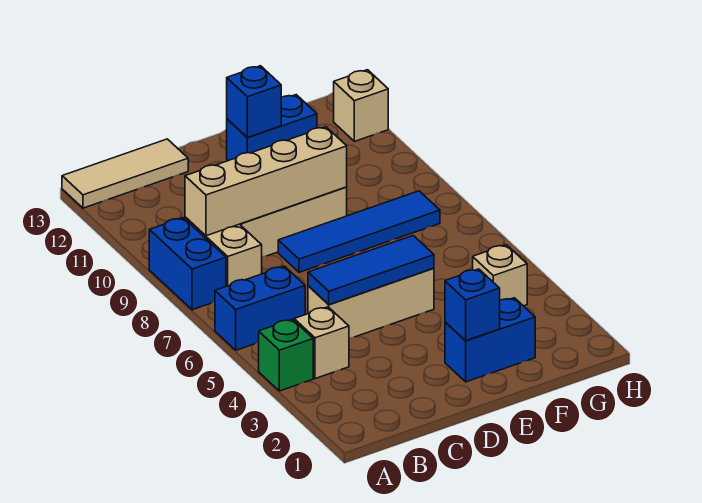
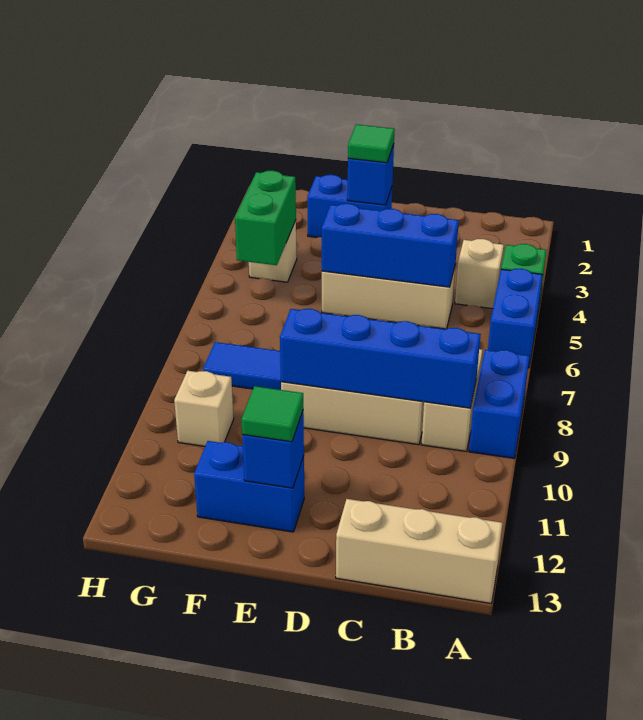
blue brick A6:B6 level 1 -> blue brick A5:A6 level 1
tan tile A13:C13 level 1 -> tan brick A13:C13 level 1
tan brick B9:E9 level 2 -> blue brick B9:E9 level 2
blue tile C5:E5 level 2 -> blue brick C5:E5 level 2
none -> green tile E2 level 3
none -> green tile E12 level 3
none -> green brick G4:G5 level 2
tan brick H12 level 1 -> tan brick G10 level 1

